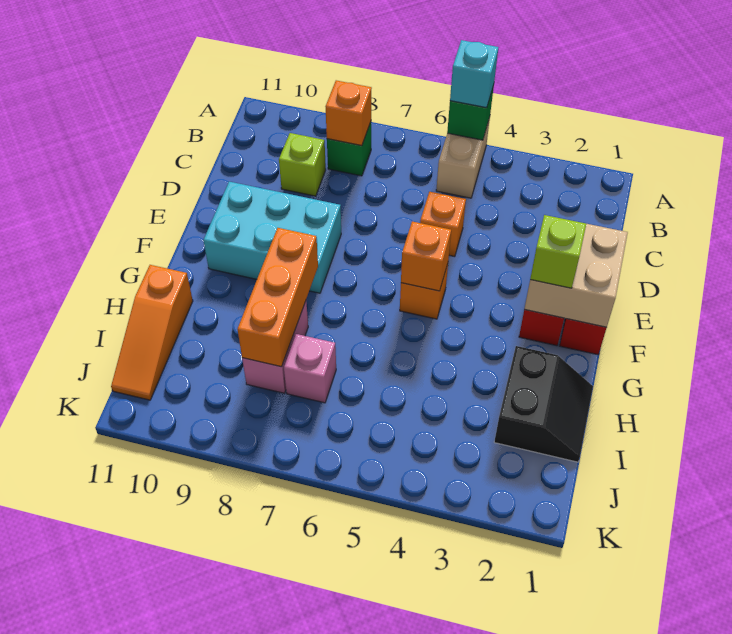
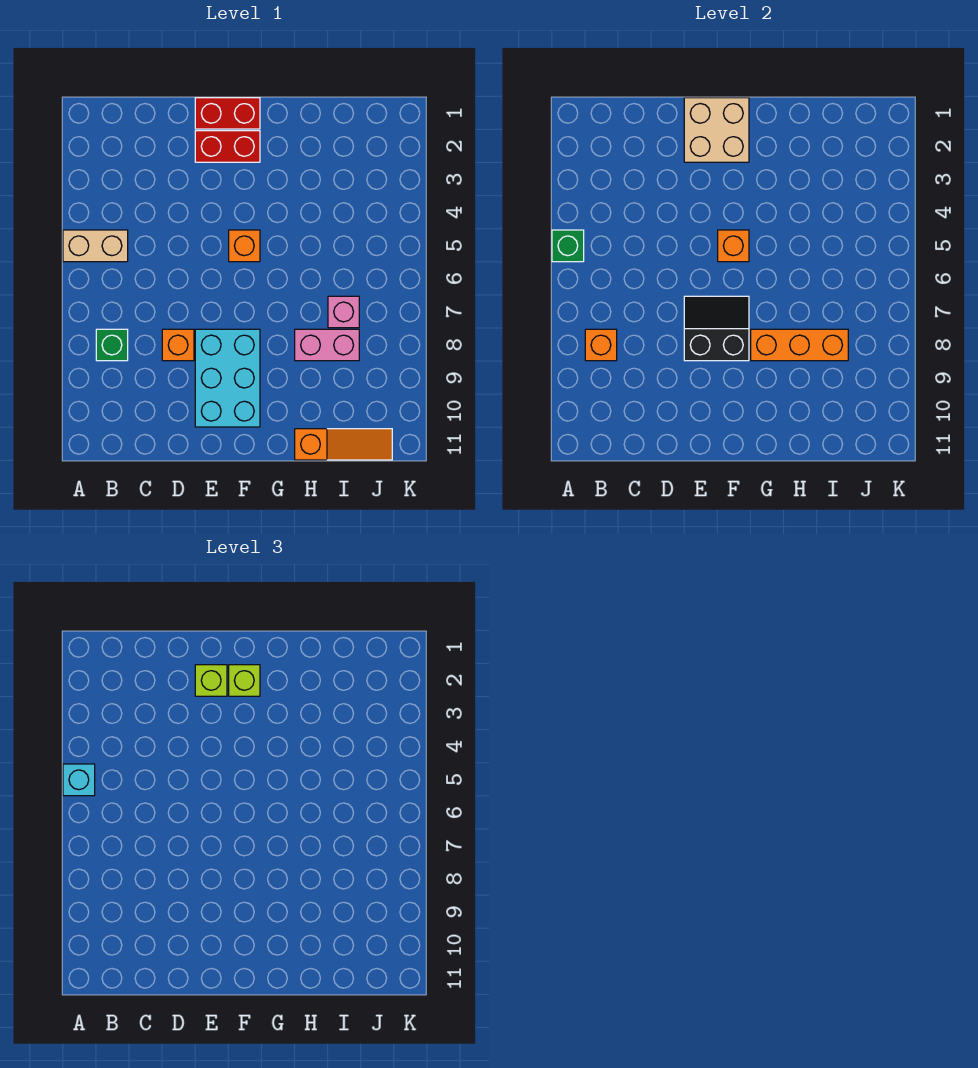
lime brick C9 level 1 -> lime brick E2 level 3
orange brick D5 level 1 -> orange brick D8 level 1
black slope H1:I2 level 1 top 2 -> black slope E7:F8 level 2 top 8

